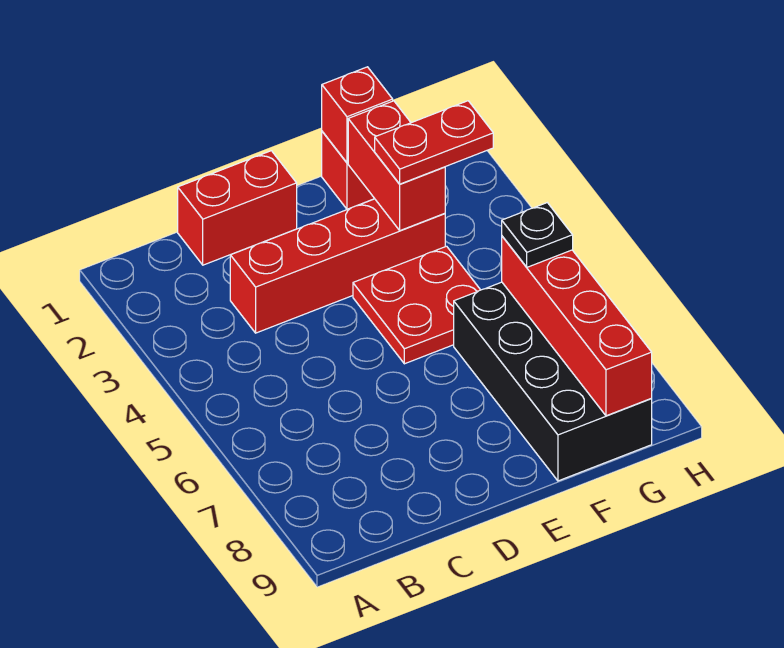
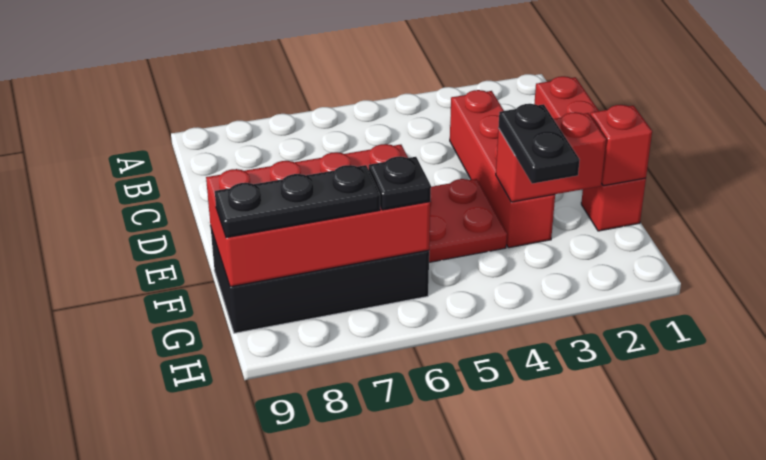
red plate F3:G3 level 3 -> black plate F3:G3 level 3
red brick G6:G9 level 2 -> red brick F6:G9 level 2
none -> black plate G7:G9 level 3

